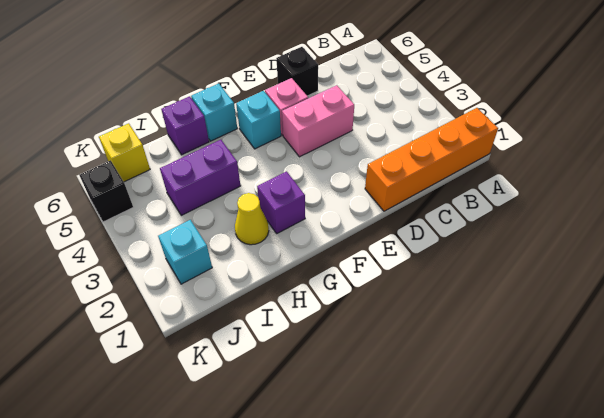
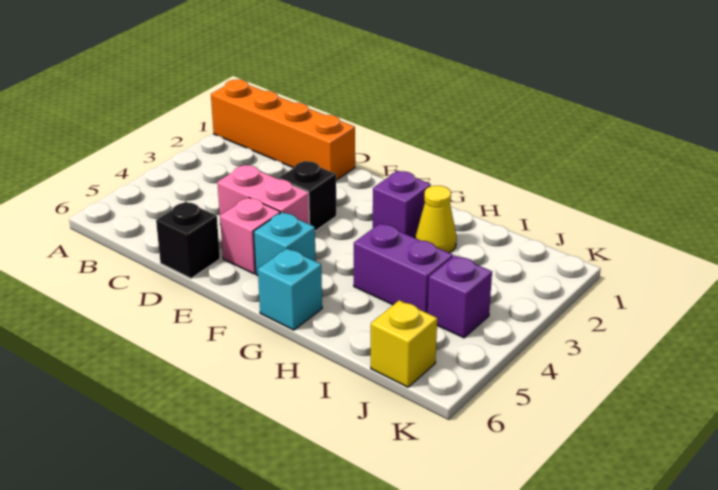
purple brick H6 level 1 -> purple brick J4 level 1
cyan brick J2 level 1 -> none
black brick K5 level 1 -> black brick E3 level 1

